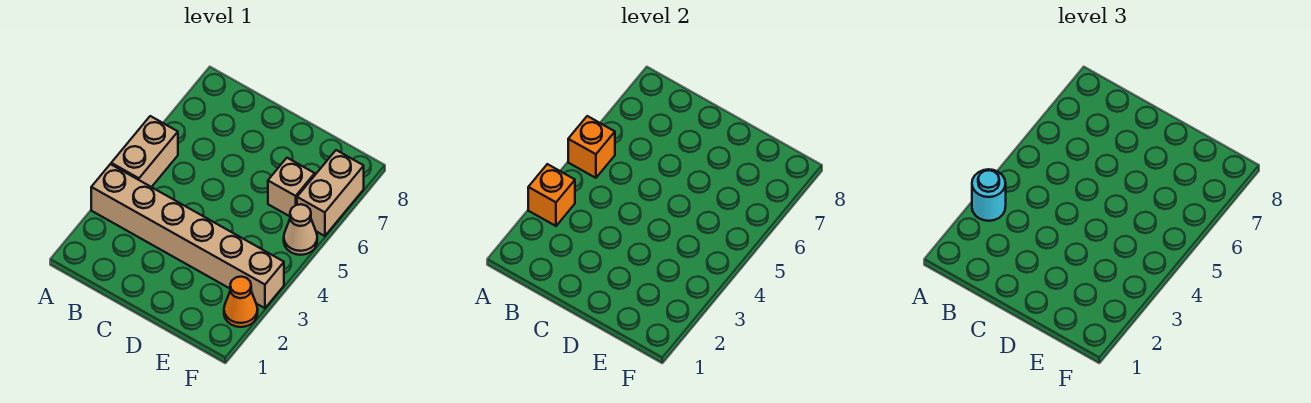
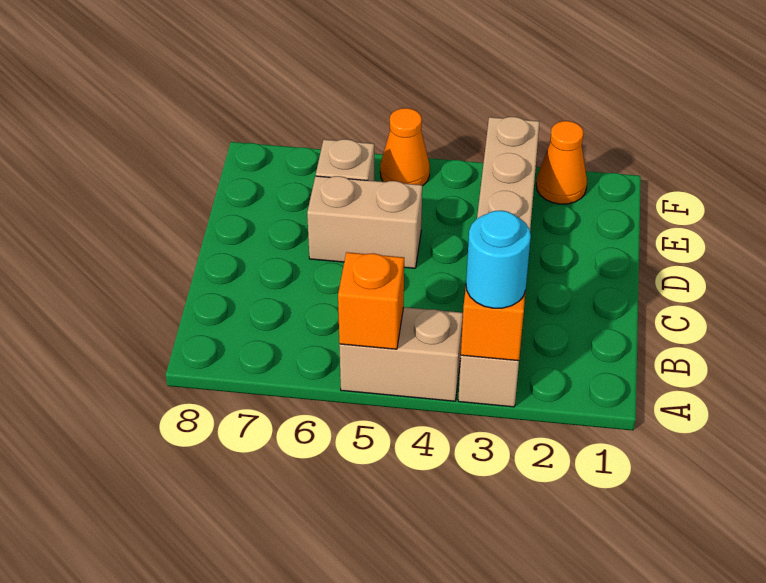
tan cone F5 level 1 -> orange cone F5 level 1
tan brick F6:F7 level 1 -> tan brick D5:D6 level 1

